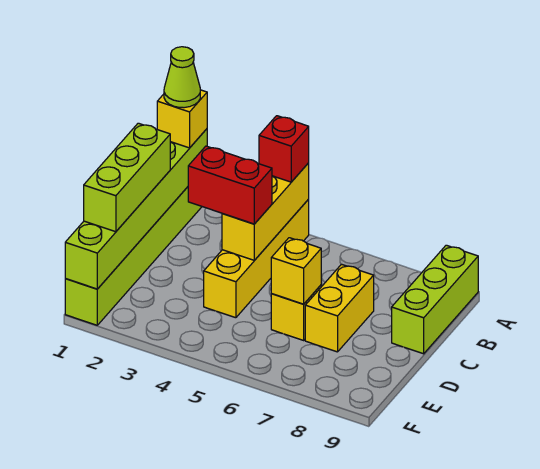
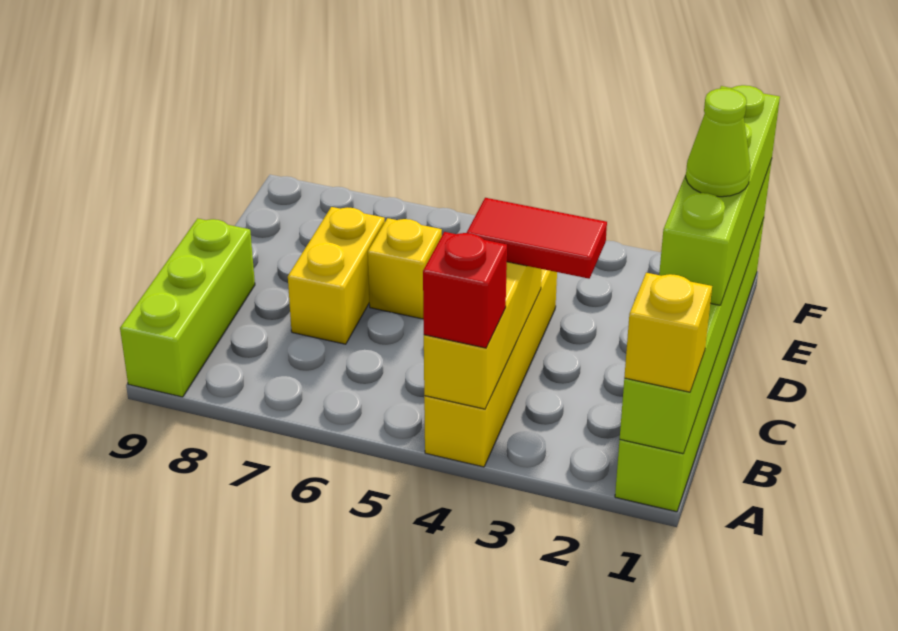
lime cone A1 level 4 -> lime cone D1 level 4
lime brick C1:E1 level 3 -> lime brick C1:F1 level 3
red brick C3:C4 level 3 -> red tile C3:C4 level 3
yellow brick D6 level 2 -> none

